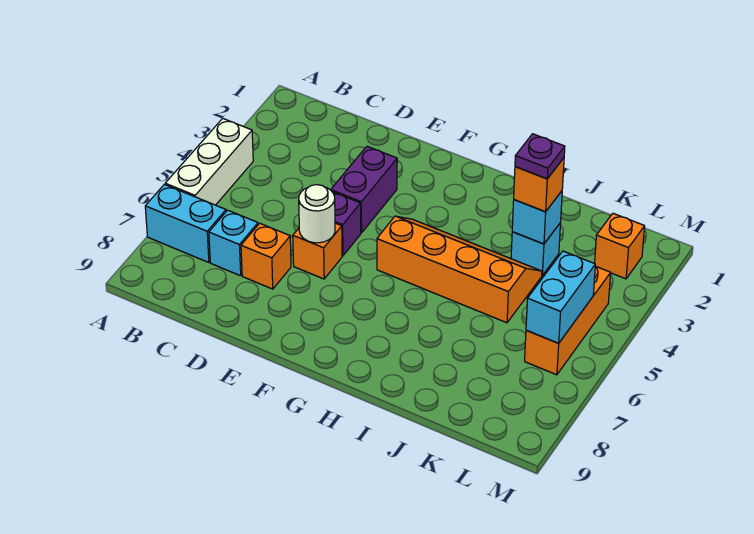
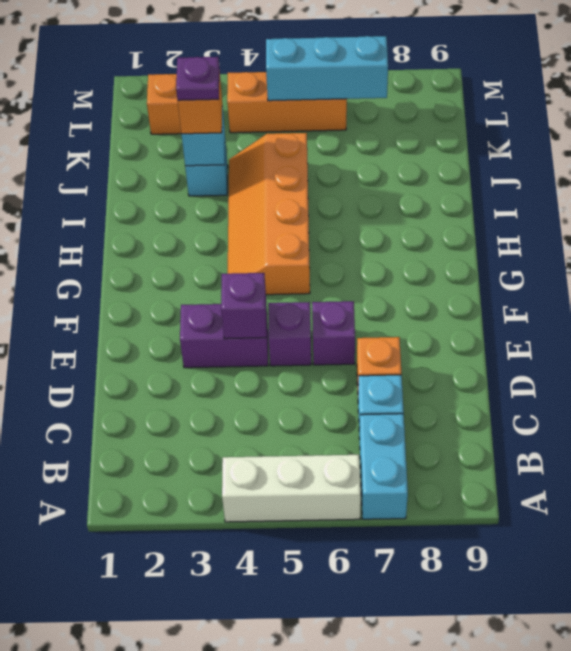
none -> purple brick E4 level 2
orange brick E6 level 1 -> purple brick E6 level 1
white round brick E6 level 2 -> none
cyan brick L5:L6 level 2 -> cyan brick L5:L7 level 2

